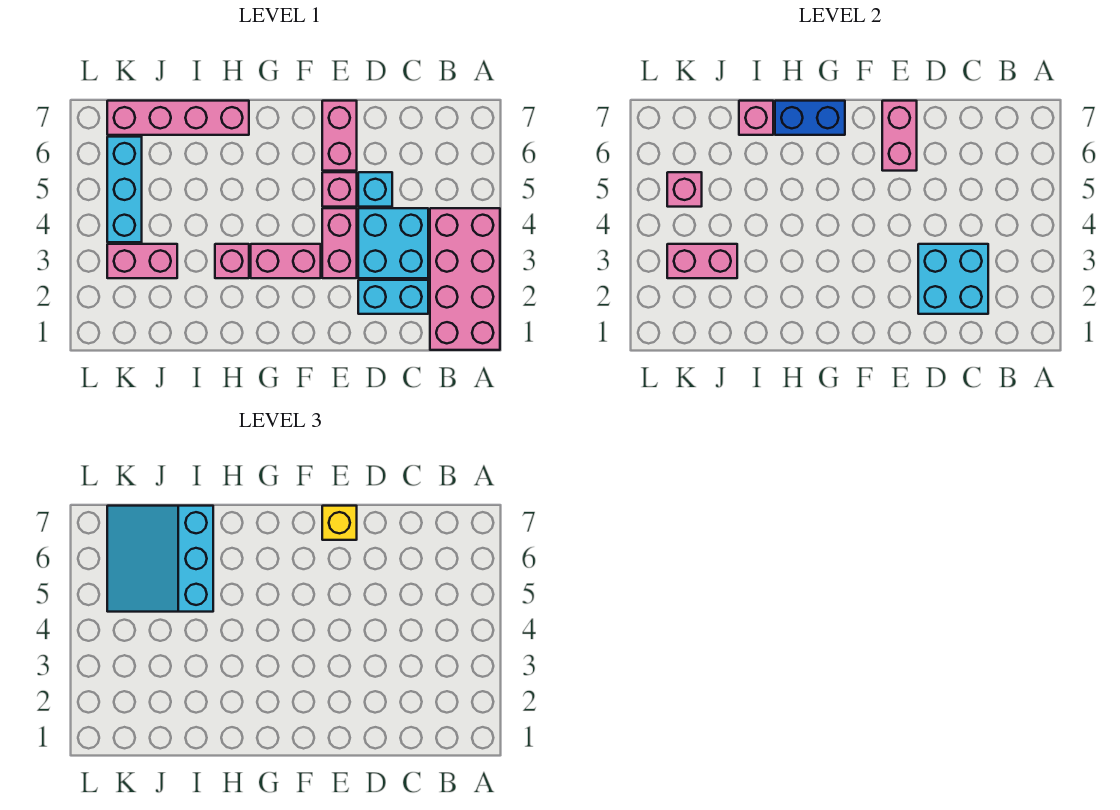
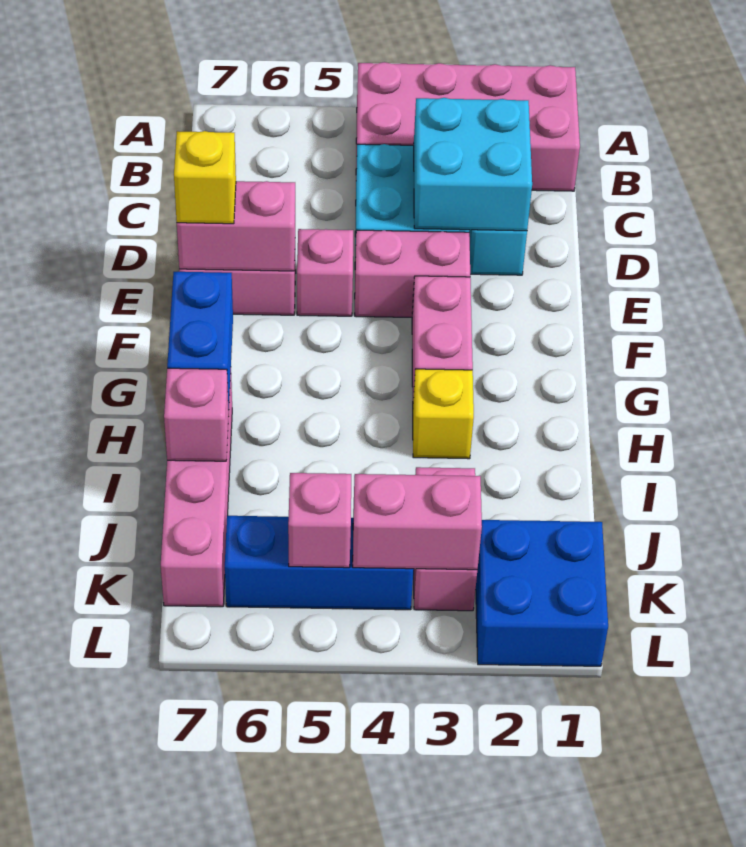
cyan brick D5 level 1 -> none
pink brick H3 level 1 -> yellow brick H3 level 1
cyan slope I5:K7 level 3 top I -> none
pink brick J3:K3 level 2 -> pink brick K3:K4 level 2
none -> blue brick K1:L2 level 1
cyan brick K4:K6 level 1 -> blue brick K4:K6 level 1

